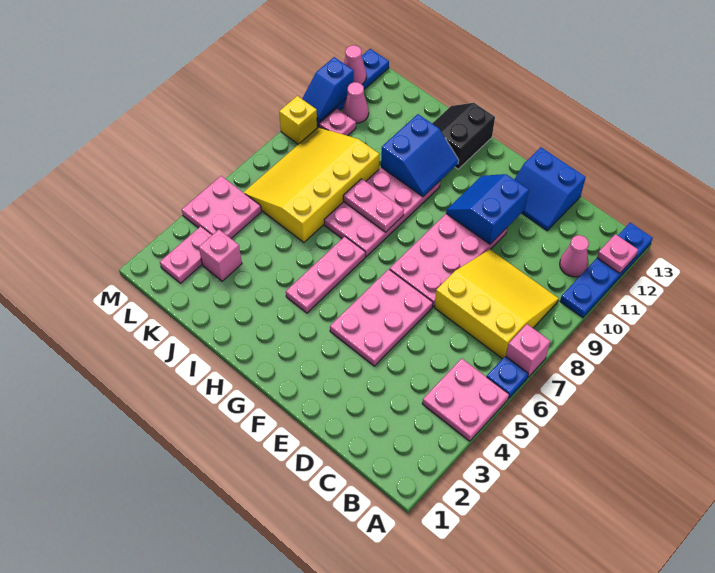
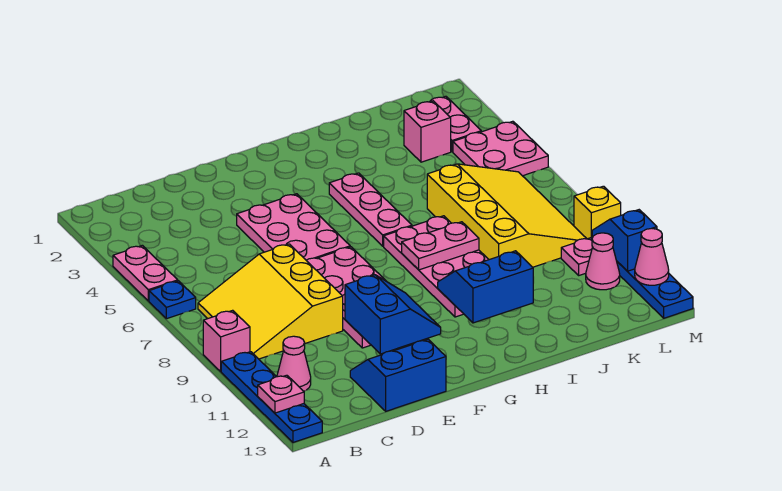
pink plate A4:B5 level 1 -> pink plate A4:A5 level 1
pink brick A7 level 1 -> pink brick A9 level 1
yellow slope B7:D9 level 1 top 7 -> yellow slope B7:D9 level 1 top D
blue slope H10:I11 level 2 top I -> blue slope H10:I11 level 2 top 11
black slope H12:I13 level 1 top H -> none

